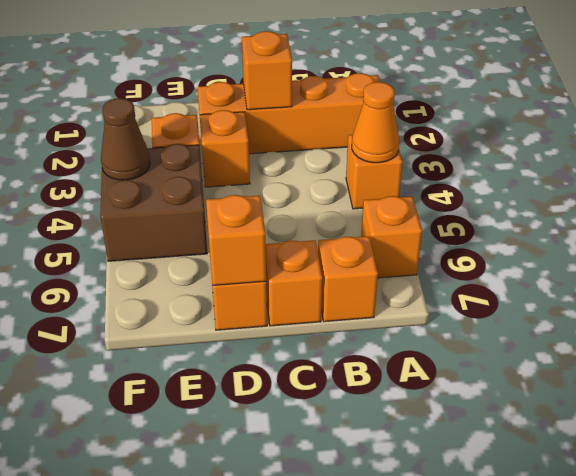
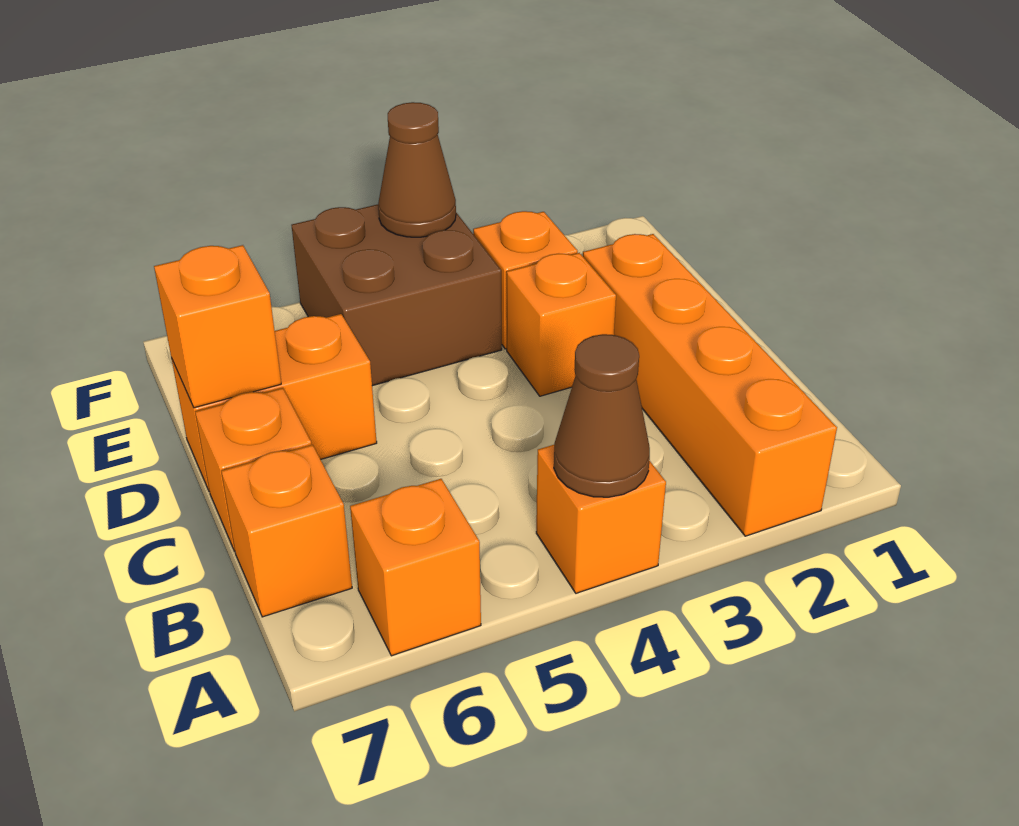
orange cone A4 level 2 -> brown cone A4 level 2
orange brick C2 level 2 -> none

